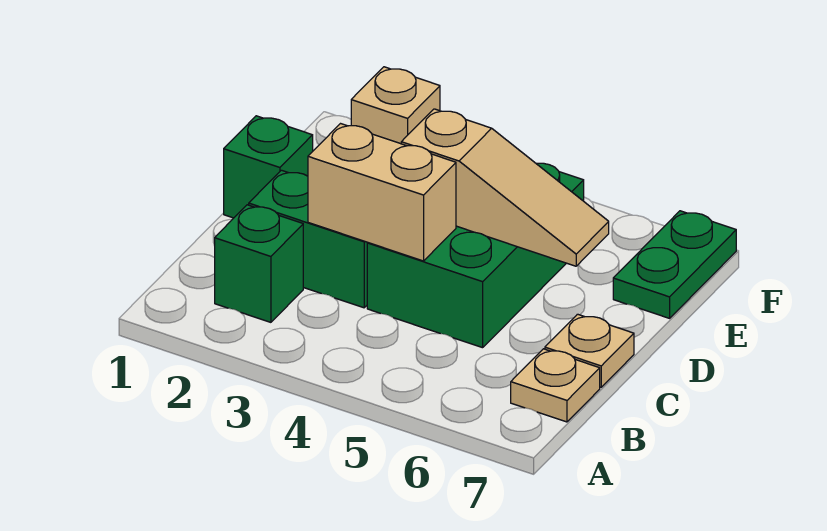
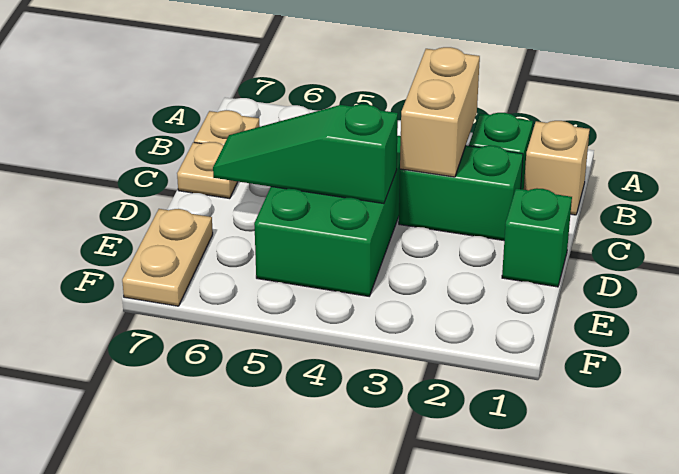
tan brick C3:C4 level 2 -> tan brick B3:C3 level 2
tan slope D4:D6 level 2 top 4 -> green slope D4:D6 level 2 top 4
green plate E7:F7 level 1 -> tan plate E7:F7 level 1
tan brick F2 level 1 -> tan brick B1 level 1

